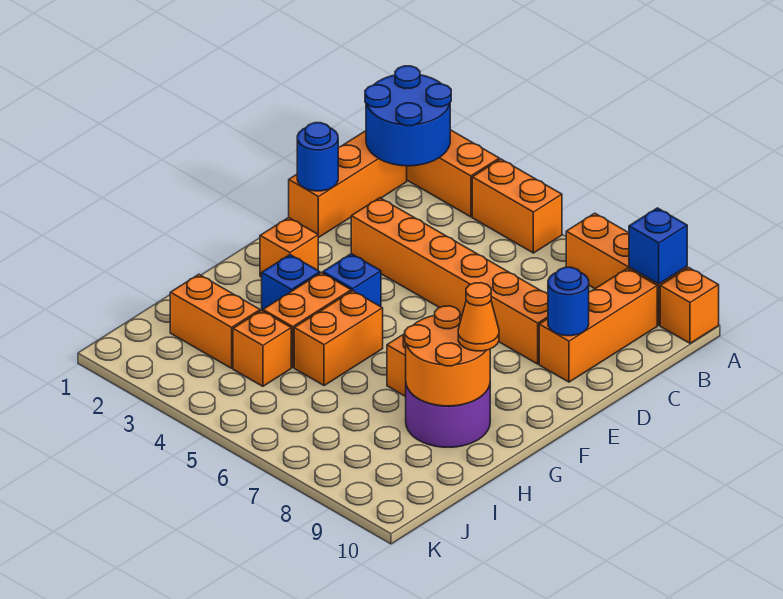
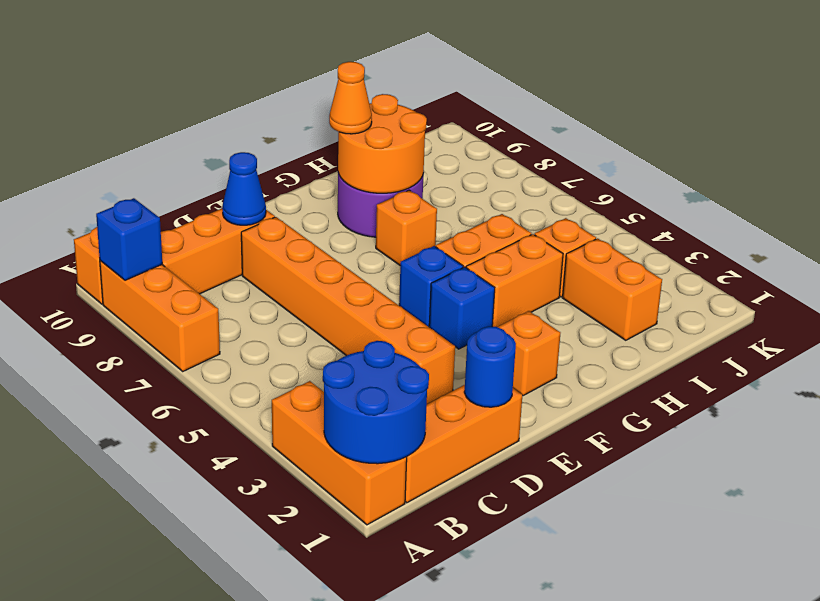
orange brick A4:A5 level 1 -> none
blue round brick D9 level 2 -> blue cone D9 level 2
blue brick G3 level 1 -> blue brick F5 level 1

